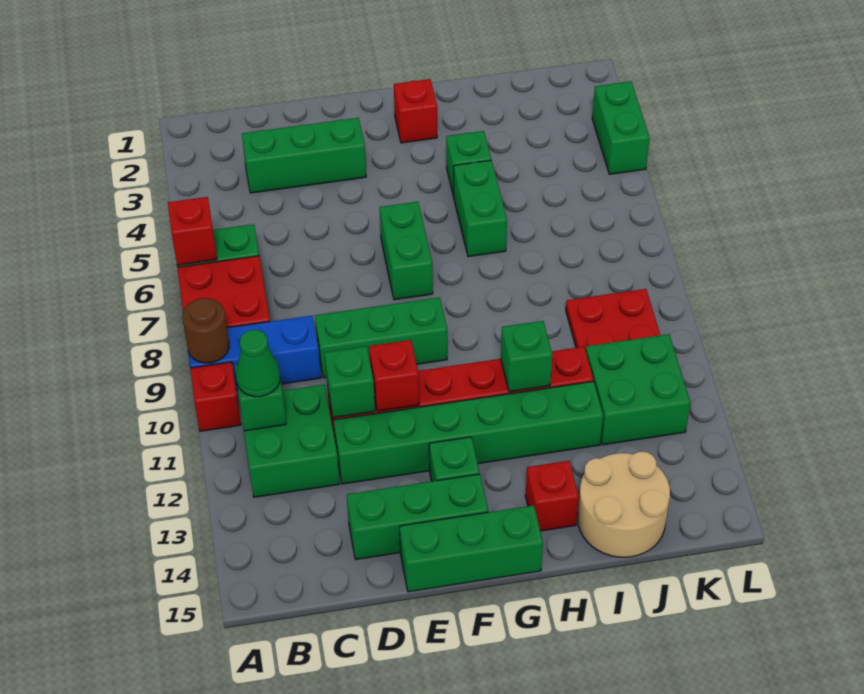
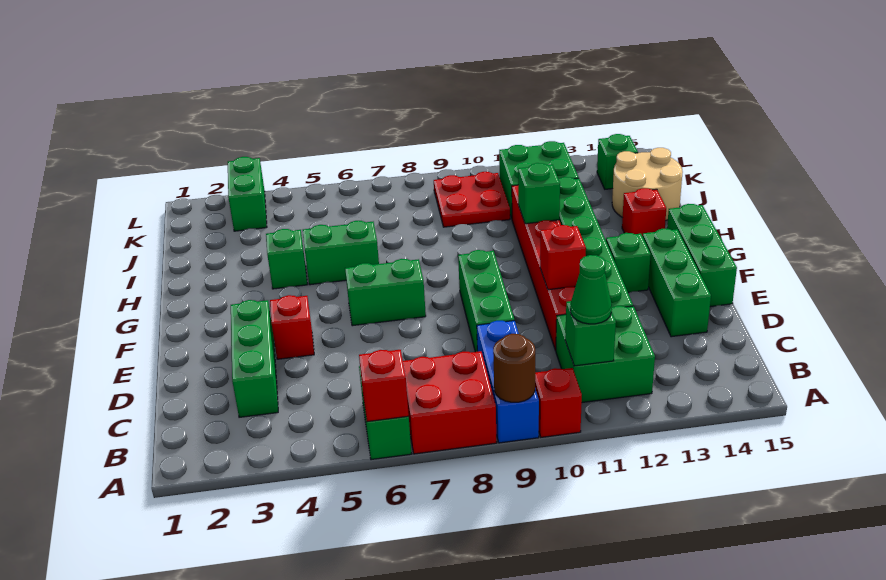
green brick D11 level 2 -> green brick K14 level 1
red brick G2 level 1 -> red brick E4 level 1
green brick L3:L4 level 1 -> green brick K3:L3 level 1

